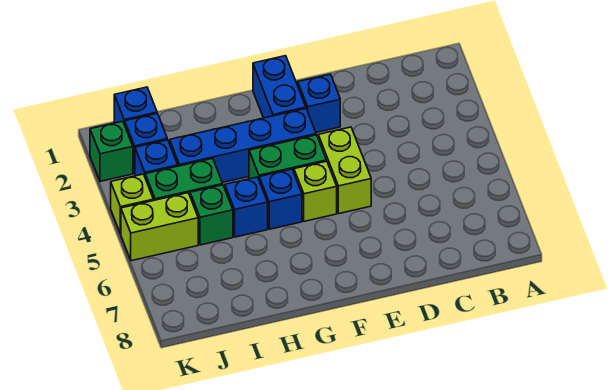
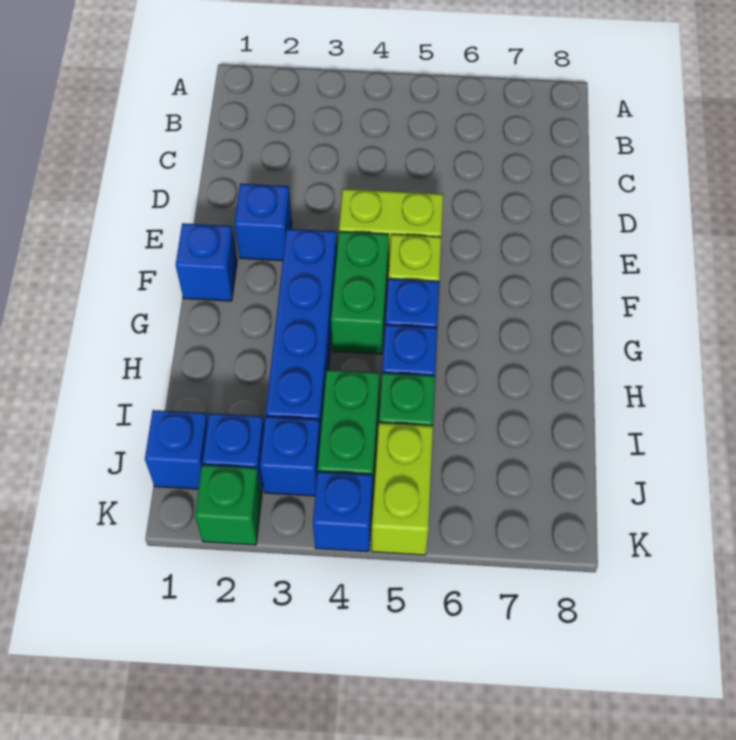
blue brick F1:F2 level 1 -> blue brick F1 level 1
lime brick K4 level 1 -> blue brick K4 level 1

